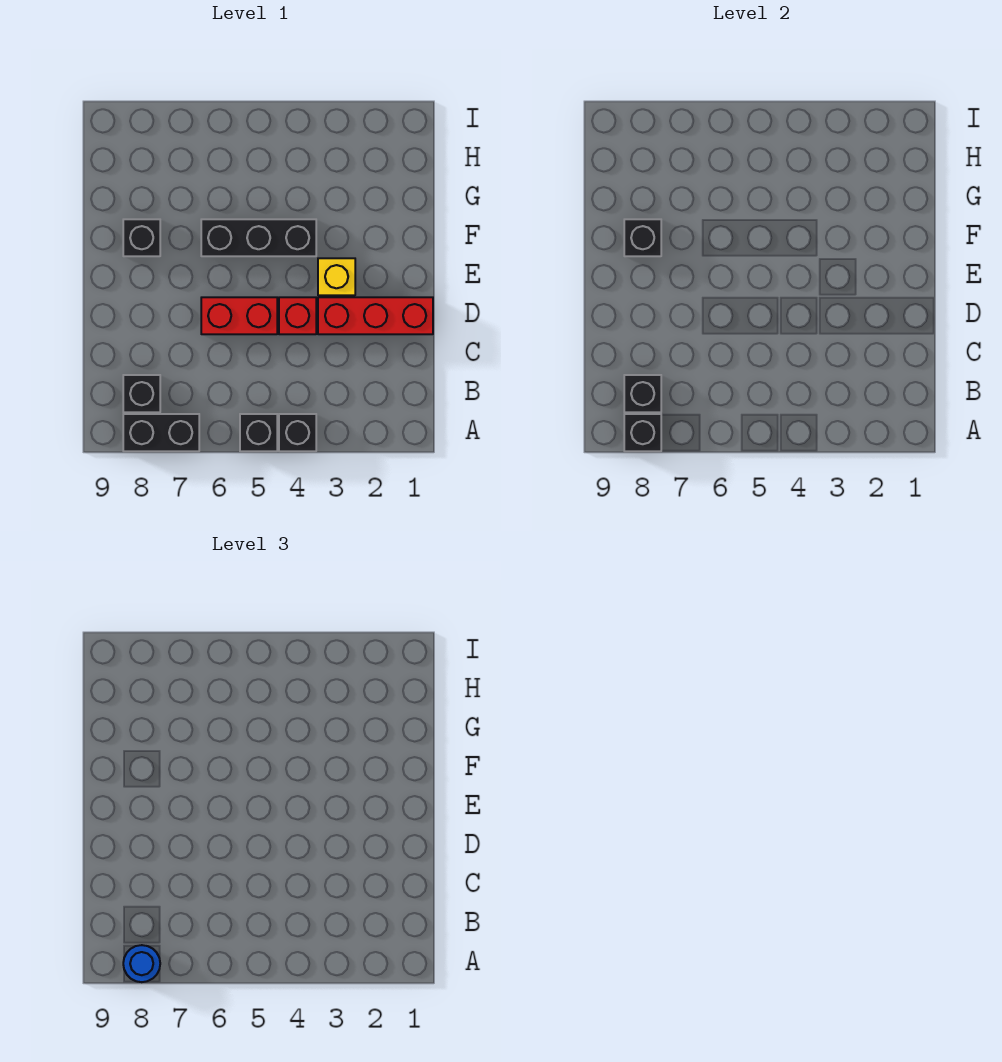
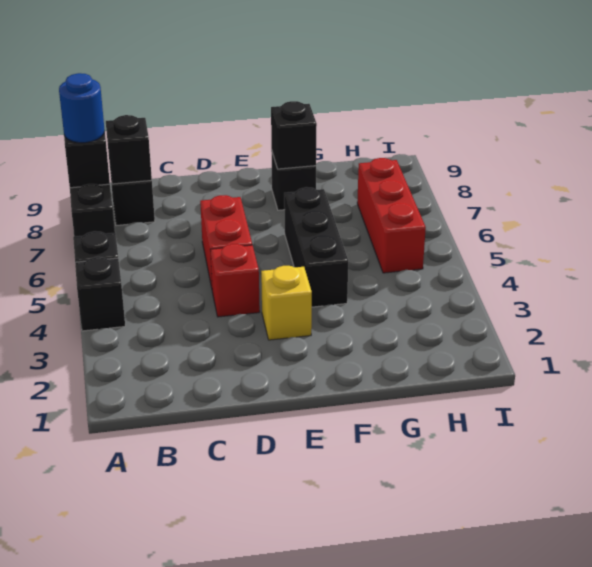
red brick D1:D3 level 1 -> red brick H5:H7 level 1

